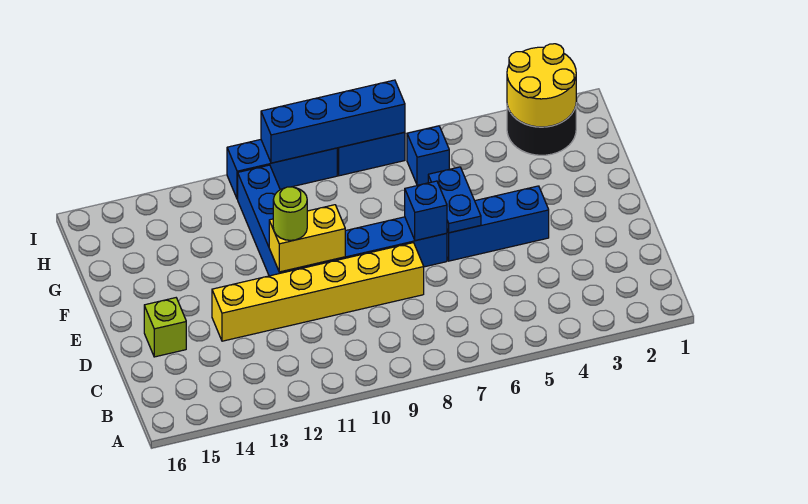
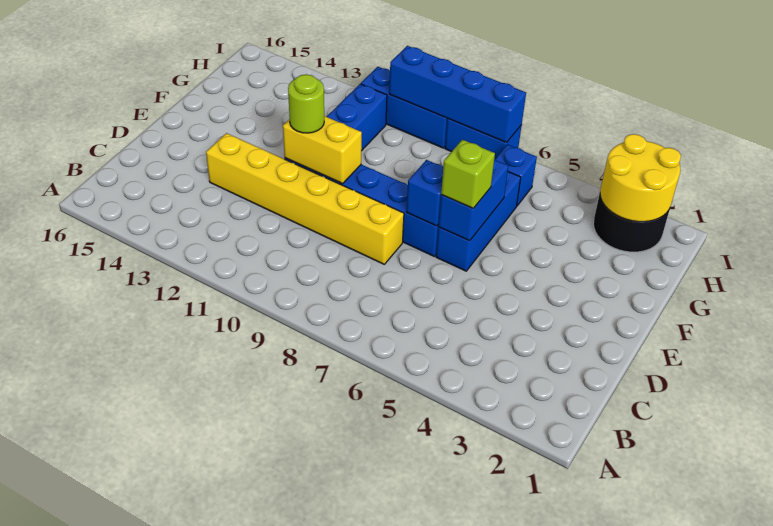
lime brick D15 level 1 -> lime brick E6 level 3
blue brick E4:E6 level 1 -> blue brick E6:G6 level 1
blue plate E6:F6 level 2 -> blue brick E6:F6 level 2

